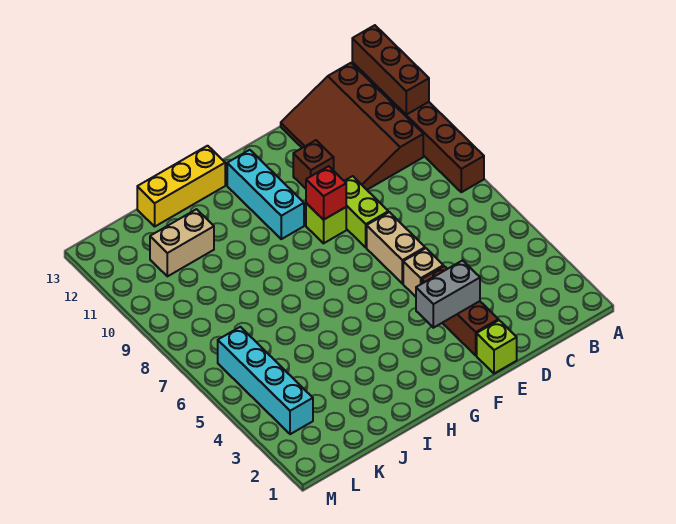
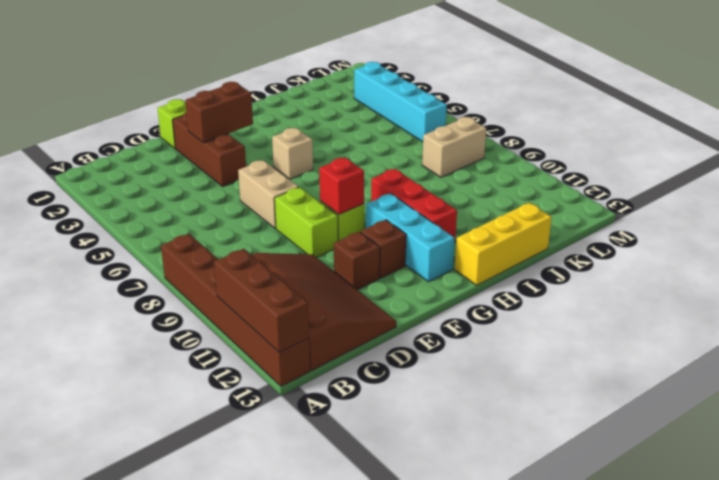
grey brick E3:F3 level 2 -> brown brick E3:F3 level 2
tan brick E5 level 1 -> tan brick G5 level 1
none -> brown brick F11 level 1
none -> red brick H9:H11 level 1
tan brick J11:K11 level 1 -> tan brick K8:L8 level 1

